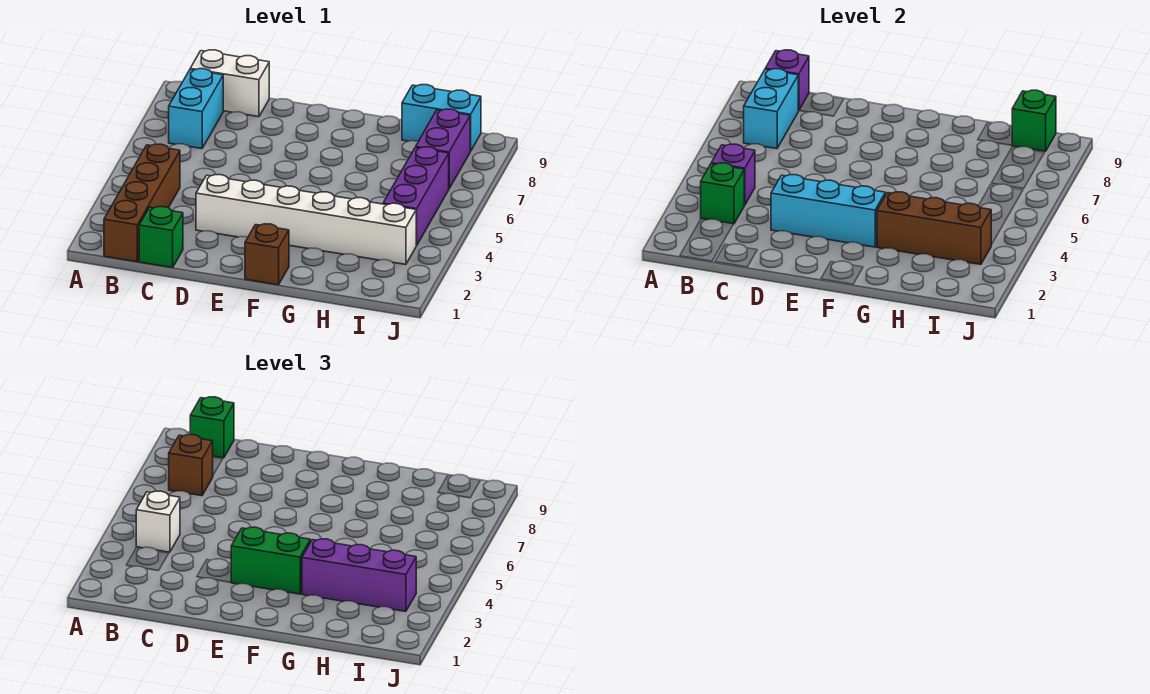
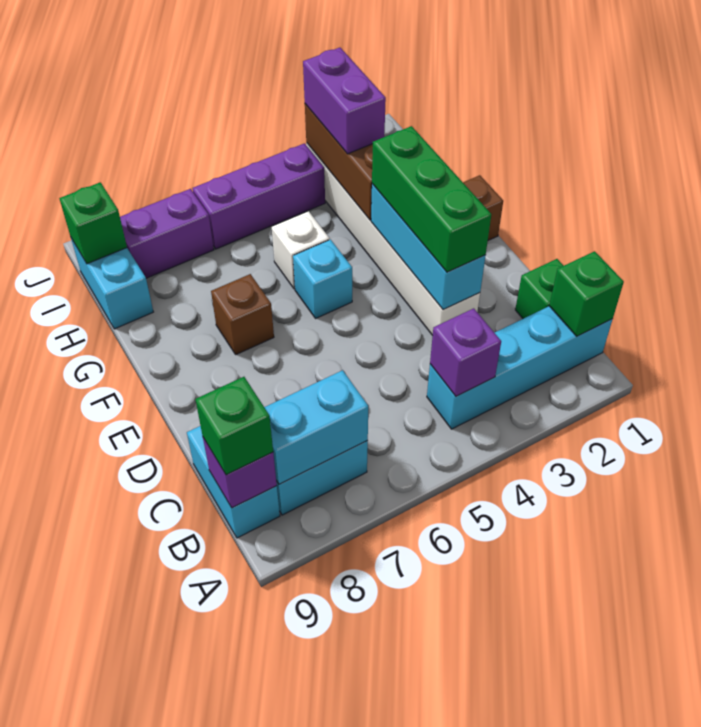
brown brick B1:B4 level 1 -> cyan brick B1:B4 level 1
green brick B3 level 2 -> green brick B1 level 2
white brick B4 level 3 -> white brick G5 level 1
brown brick B7 level 3 -> brown brick F7 level 1
white brick B9:C9 level 1 -> cyan brick B9:C9 level 1
green brick E3:F3 level 3 -> green brick D3:F3 level 3
none -> cyan brick F5 level 1
purple brick G3:I3 level 3 -> purple brick H3:I3 level 3

